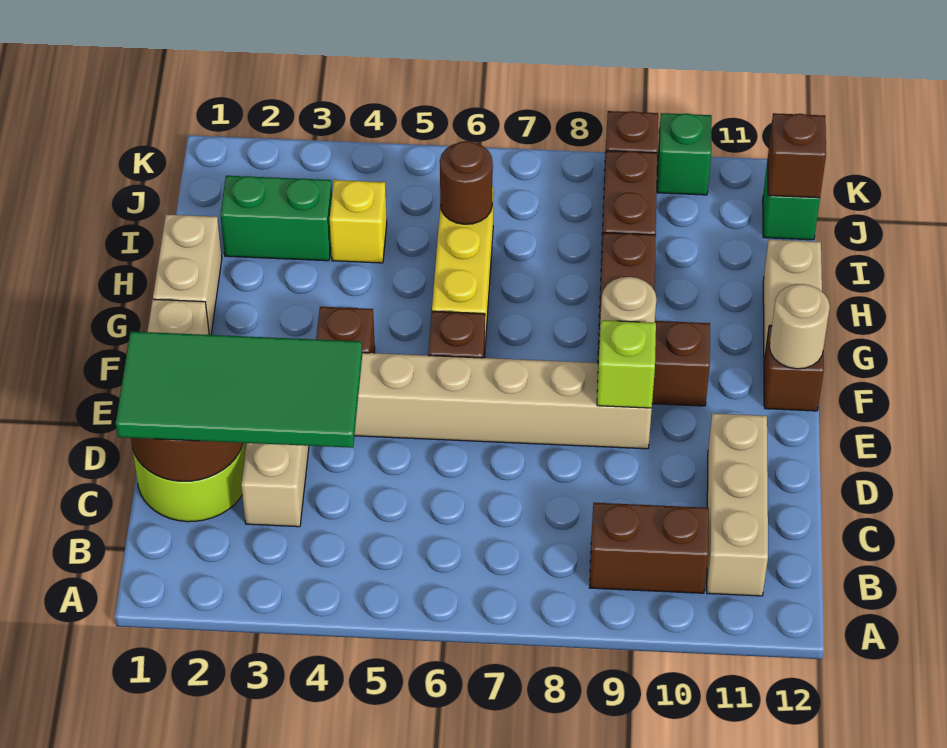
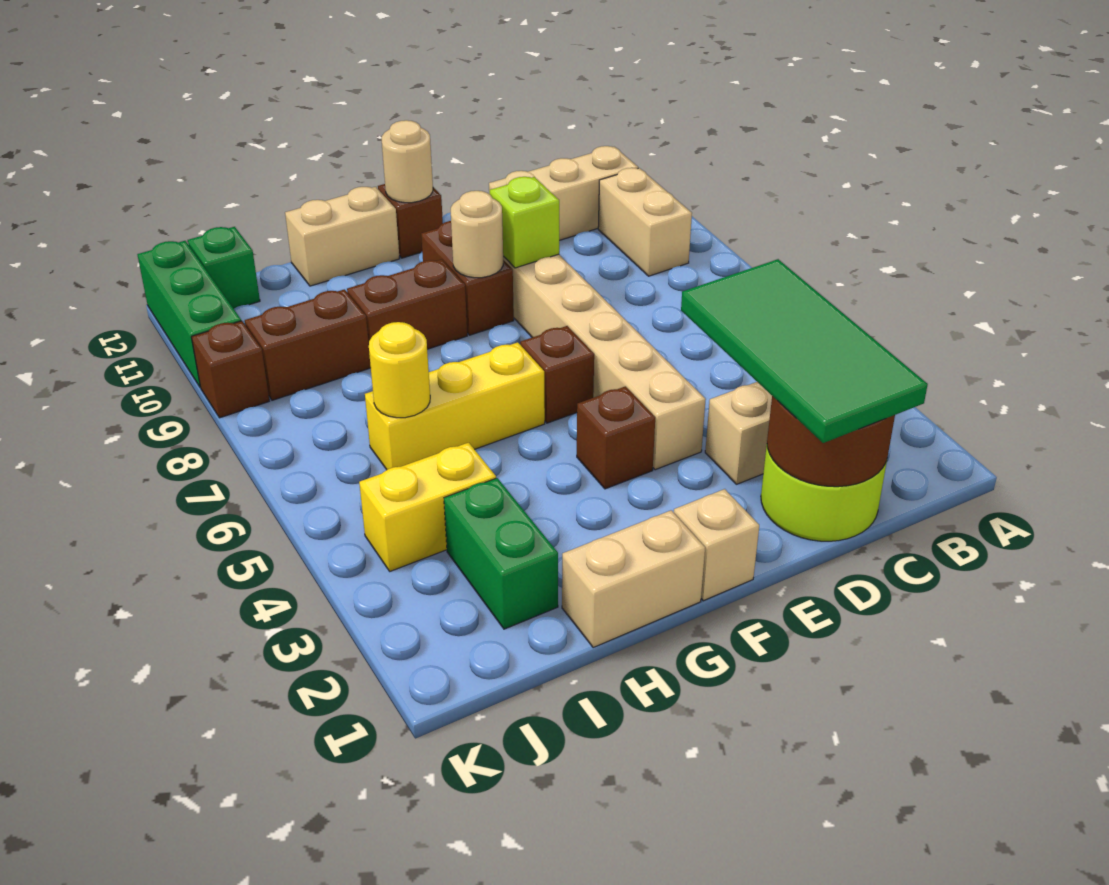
brown brick B9:B10 level 1 -> tan brick B9:B10 level 1
yellow brick I4 level 1 -> yellow brick I4:J4 level 1
brown round brick I6 level 2 -> yellow round brick I6 level 2
brown brick J12 level 2 -> none
green brick K10 level 1 -> green brick K10:K12 level 1

